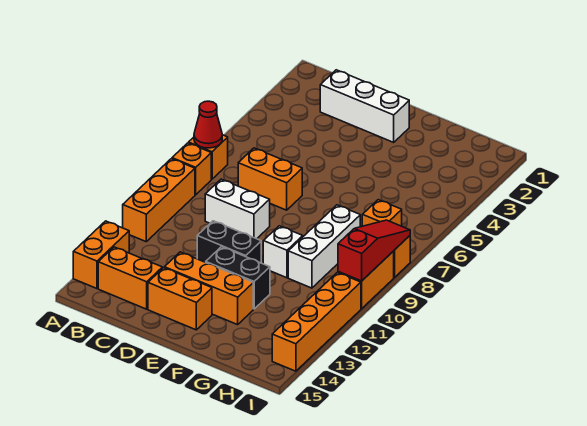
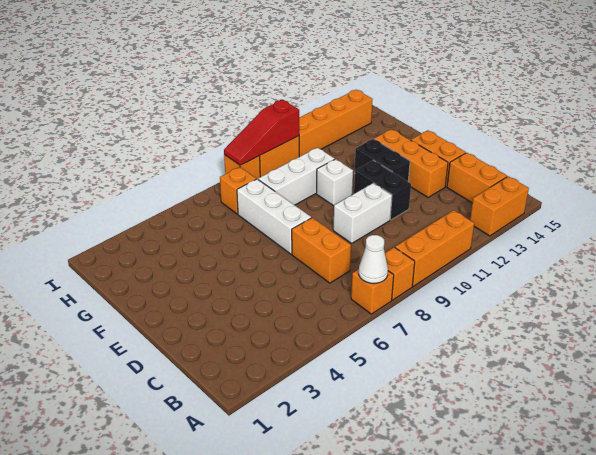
red cone A7 level 2 -> white cone A7 level 2
white brick C2:E2 level 1 -> white brick E7:G7 level 1
white brick C9:D9 level 1 -> white brick D9:D10 level 1

